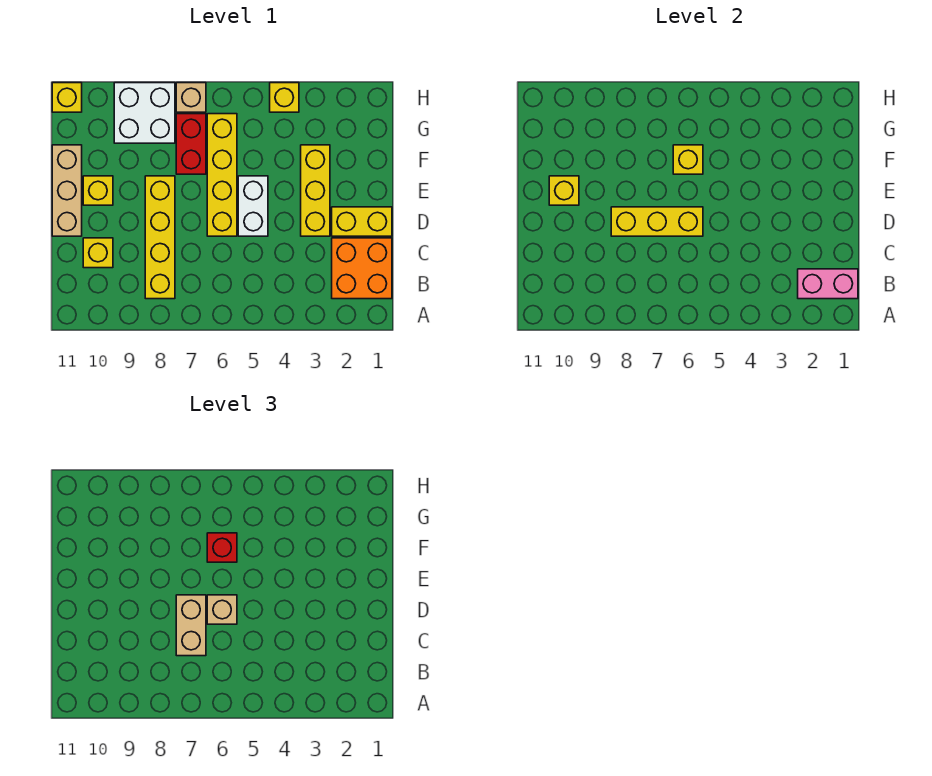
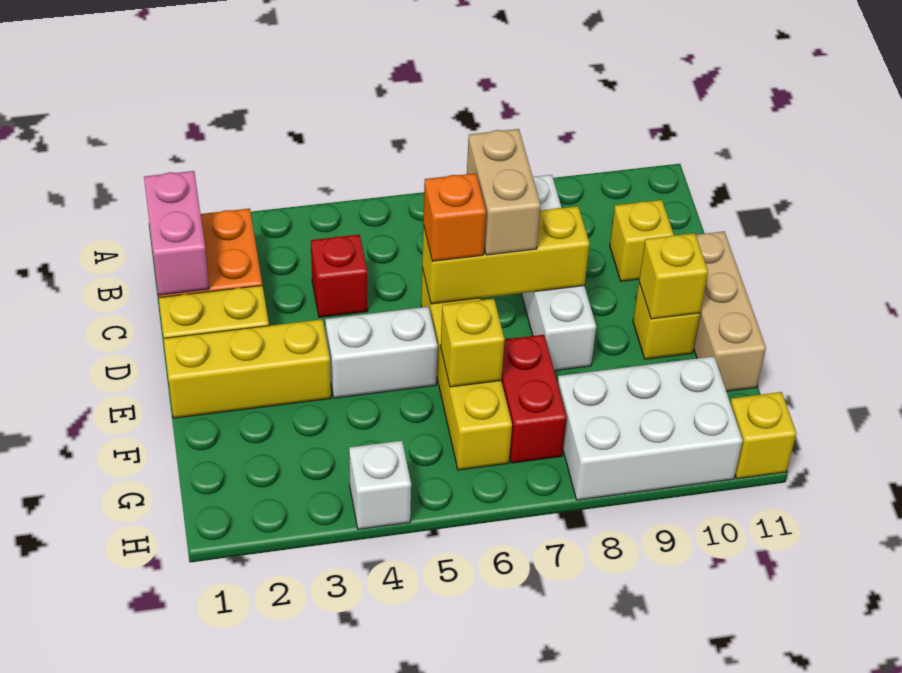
pink brick B1:B2 level 2 -> pink brick B1:C1 level 2
yellow brick B8:E8 level 1 -> white brick B8:E8 level 1
yellow brick D3:F3 level 1 -> yellow brick E1:E3 level 1
white brick D5:E5 level 1 -> white brick E4:E5 level 1
tan brick D6 level 3 -> orange brick D6 level 3
red brick F6 level 3 -> red brick C4 level 1
white brick G8:H9 level 1 -> white brick G8:H10 level 1
yellow brick H4 level 1 -> white brick H4 level 1
tan brick H7 level 1 -> none

